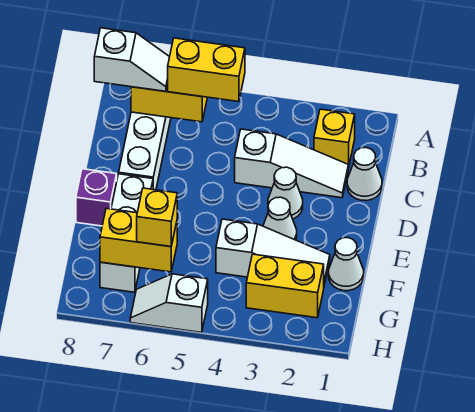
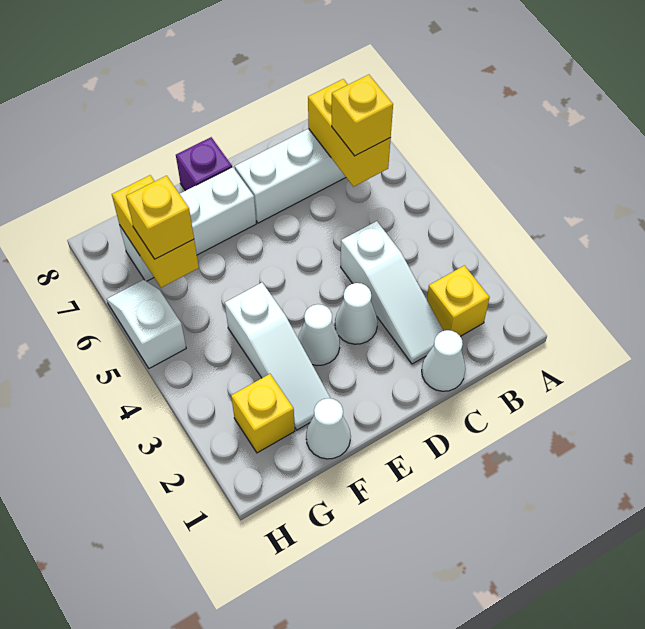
yellow brick B5:B6 level 3 -> yellow brick B6 level 3
white slope B7:B8 level 3 top 8 -> none
yellow brick G2:G3 level 1 -> yellow brick G2 level 1

